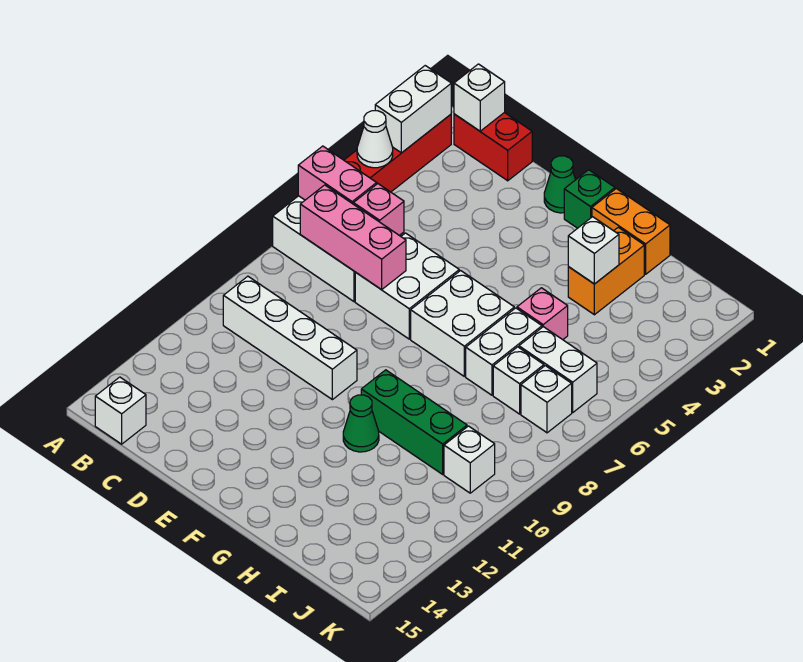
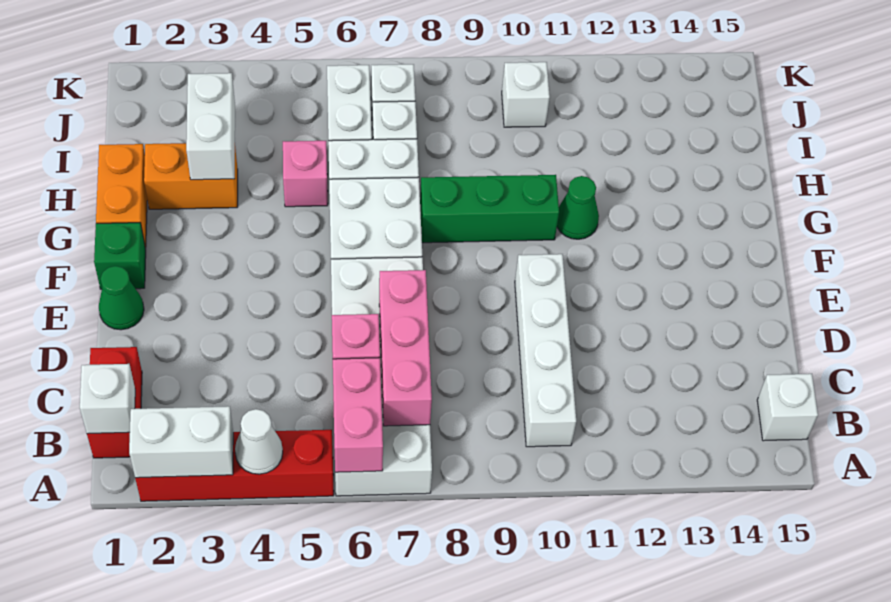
green brick G10:I10 level 1 -> green brick G8:G10 level 1
white brick H3 level 2 -> white brick H3:I3 level 2

